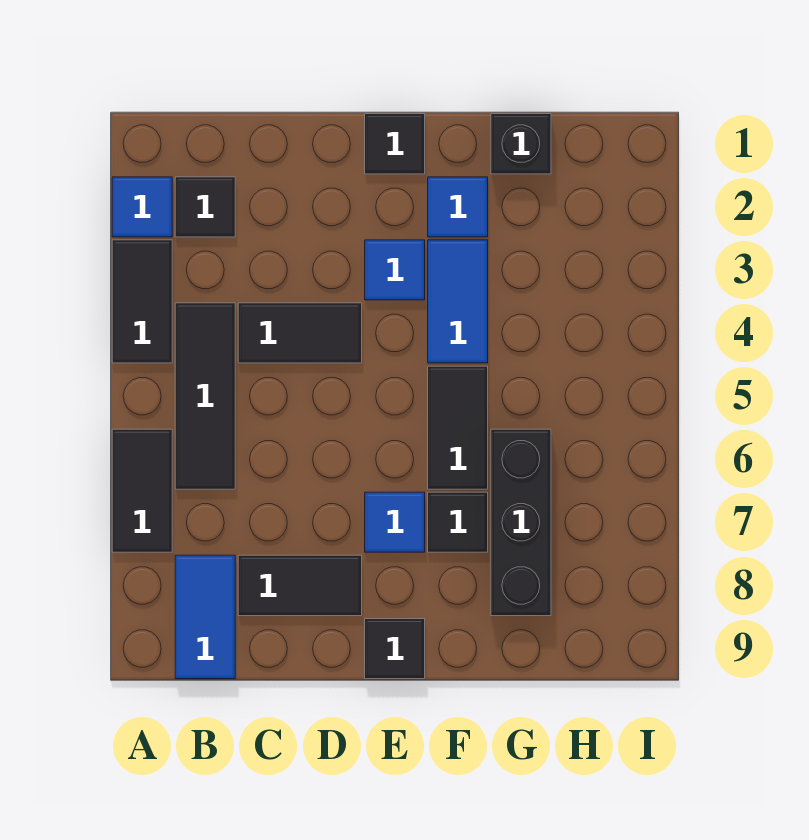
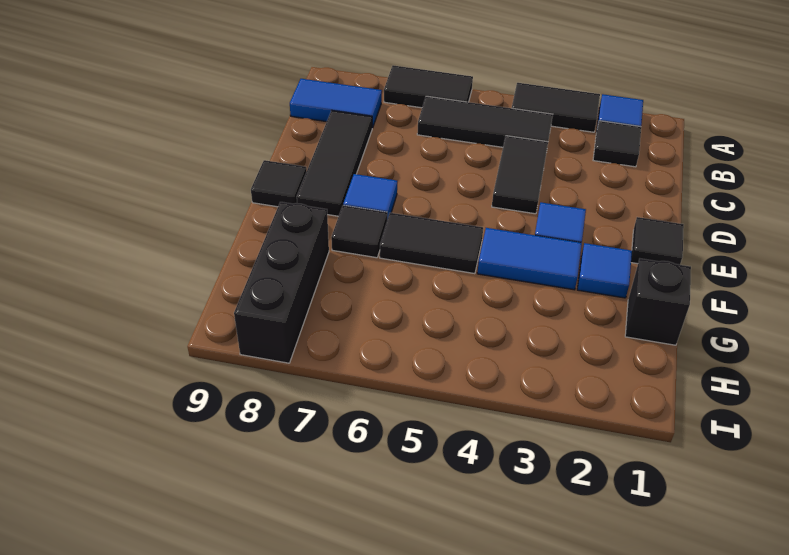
black tile C8:D8 level 1 -> black tile C8:E8 level 1
black brick G6:G8 level 1 -> black brick G8:I8 level 1

